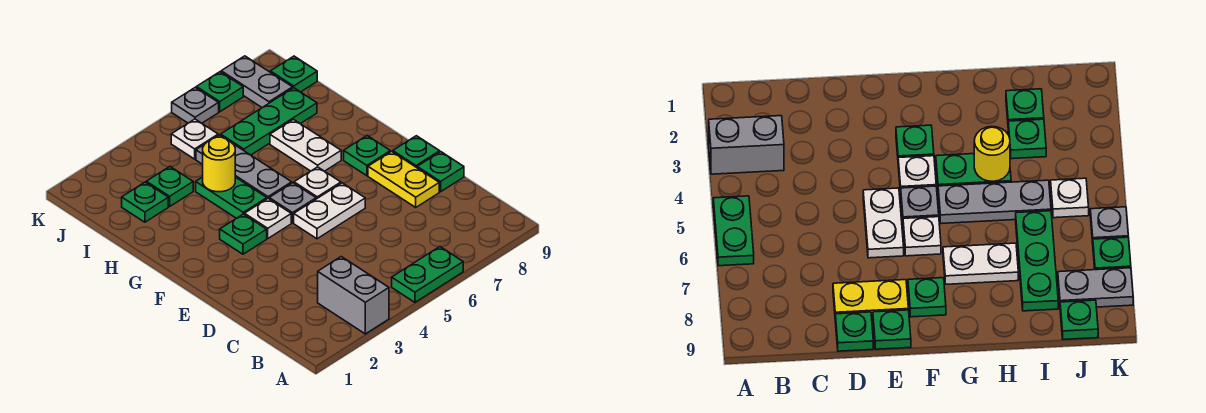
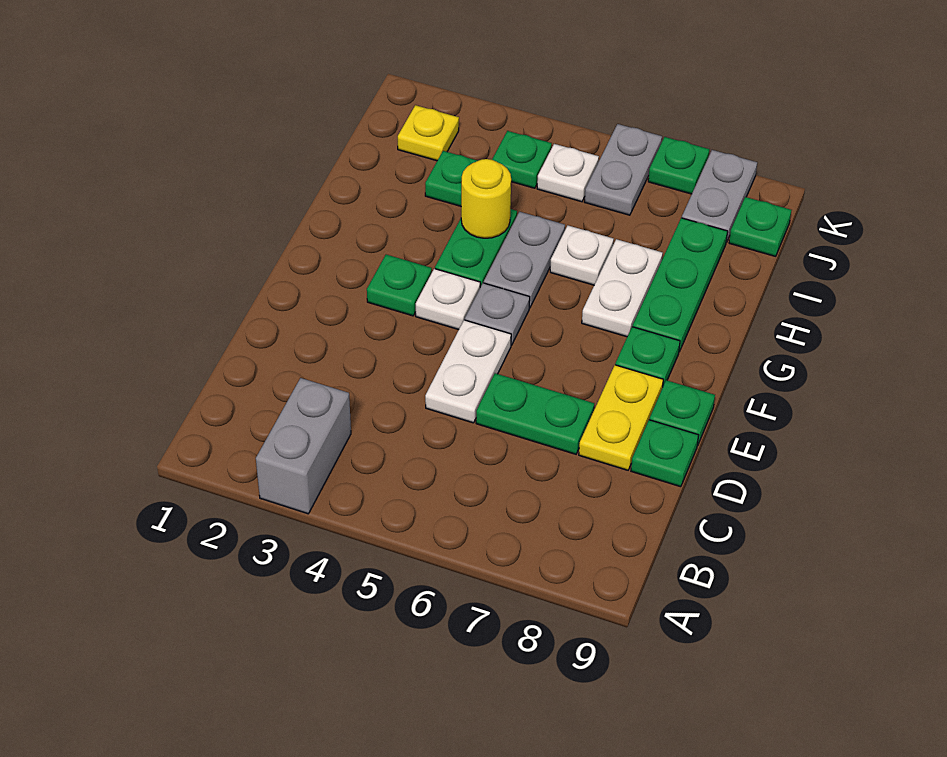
green plate A5:A6 level 1 -> green plate D6:D7 level 1
white plate E5:E6 level 1 -> white plate D5:E5 level 1
white plate F6 level 1 -> white plate H6 level 1
grey plate G5:I5 level 1 -> grey plate G5:H5 level 1
green plate I2 level 1 -> green plate J4 level 1
green plate I6:I8 level 1 -> green plate G8:I8 level 1
none -> yellow plate J2 level 1
grey plate K6 level 1 -> grey plate J6:K6 level 1

